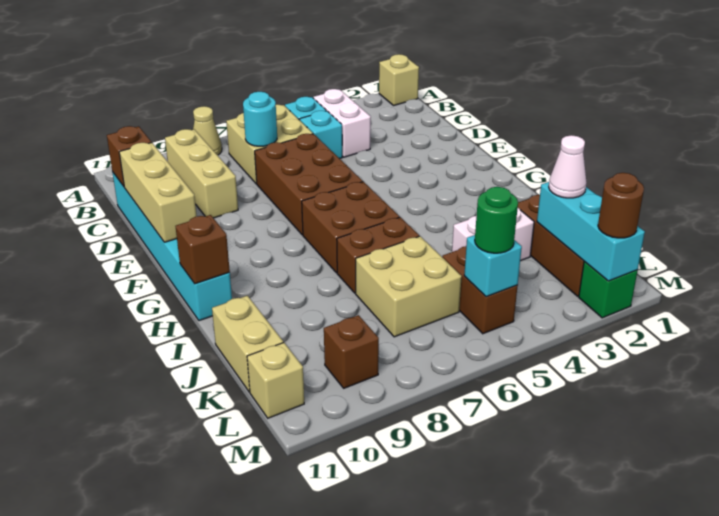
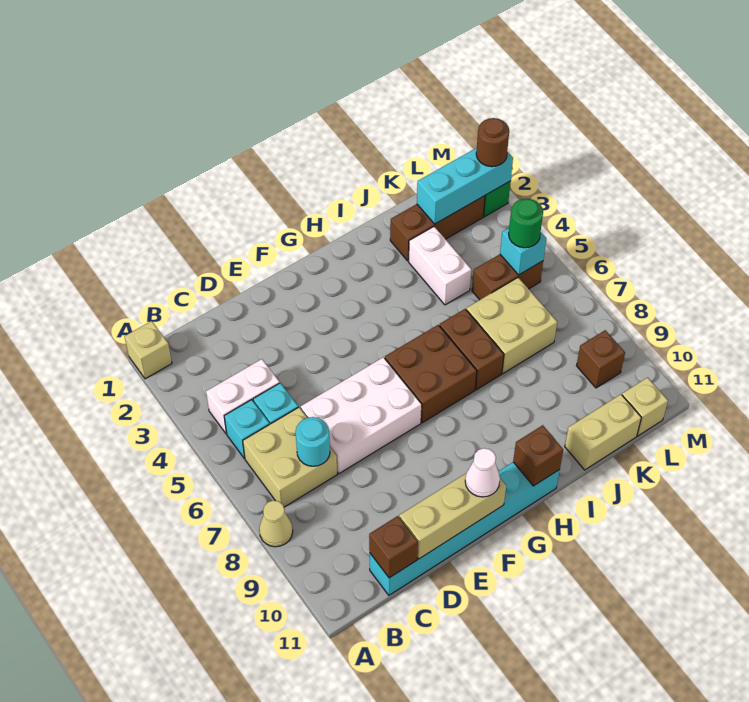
tan brick B9:D9 level 1 -> none
brown brick D6:F7 level 1 -> white brick D6:F7 level 1
white cone K2 level 3 -> white cone F11 level 3

